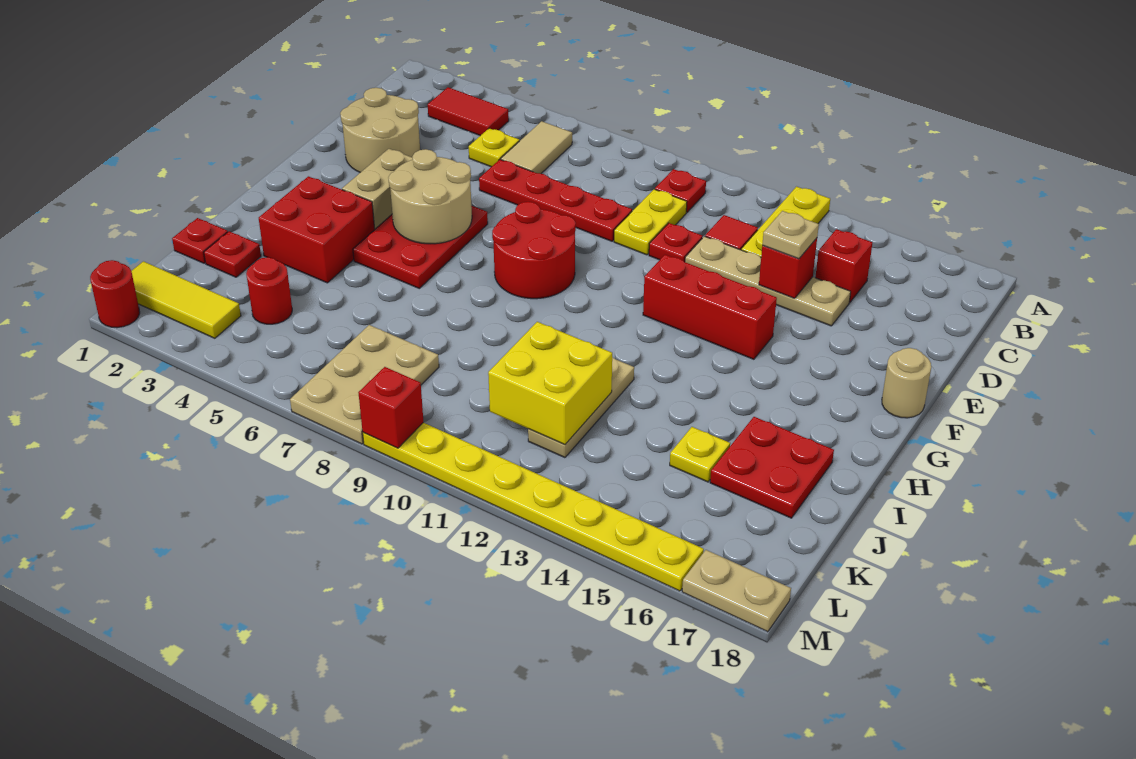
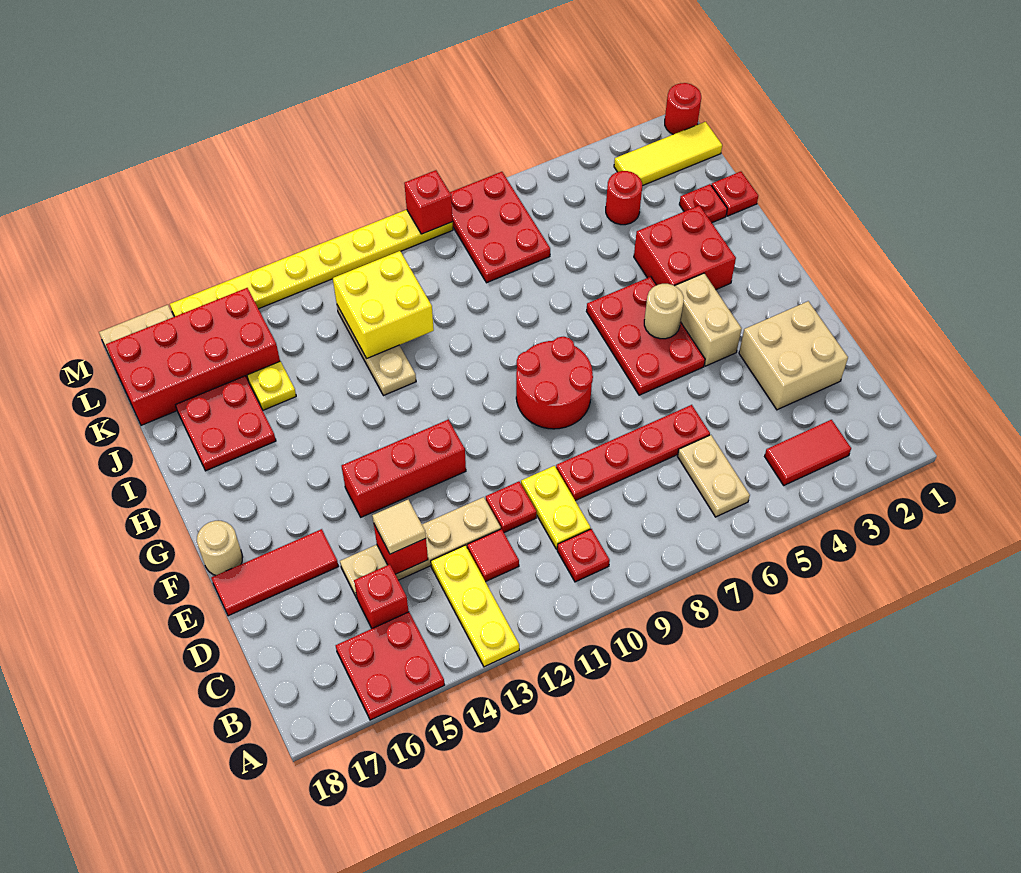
none -> red plate A15:B16 level 1
tan tile B6:C6 level 1 -> tan plate B6:C6 level 1
yellow plate C5 level 1 -> none
tan round brick D2:E3 level 1 -> tan brick D2:E3 level 1
tan plate D14 level 3 -> tan tile D14 level 3
none -> red tile E16:E18 level 1
tan round brick F5:G6 level 2 -> tan round brick G5 level 2
tan plate K7:M8 level 1 -> red plate K7:M8 level 1
none -> red brick K15:L18 level 1

